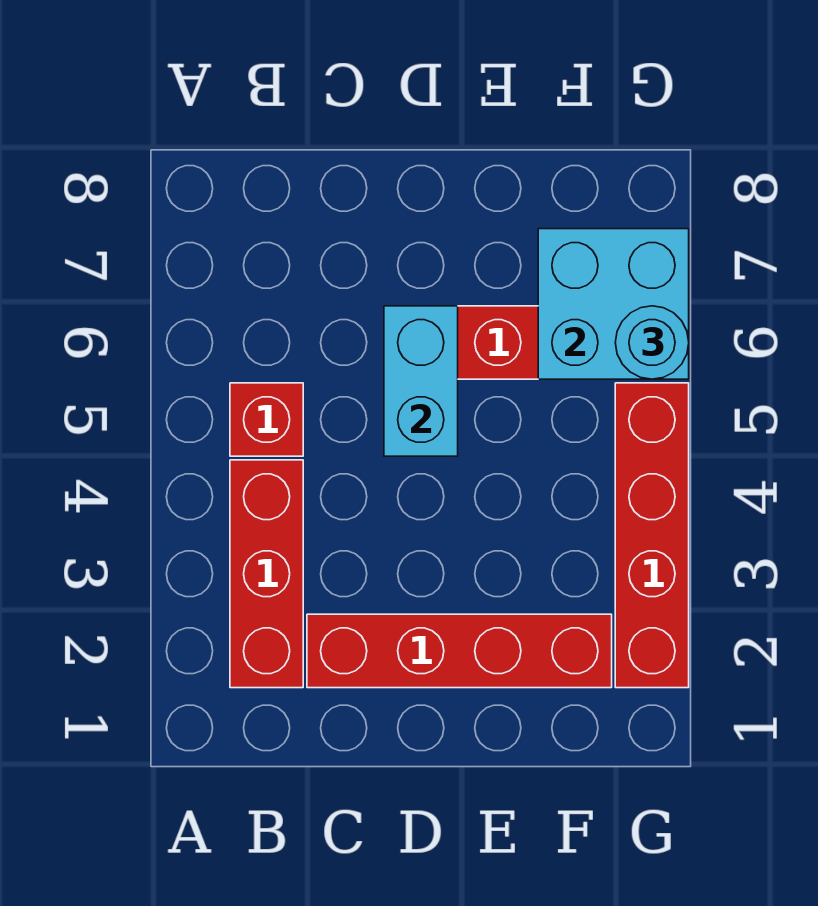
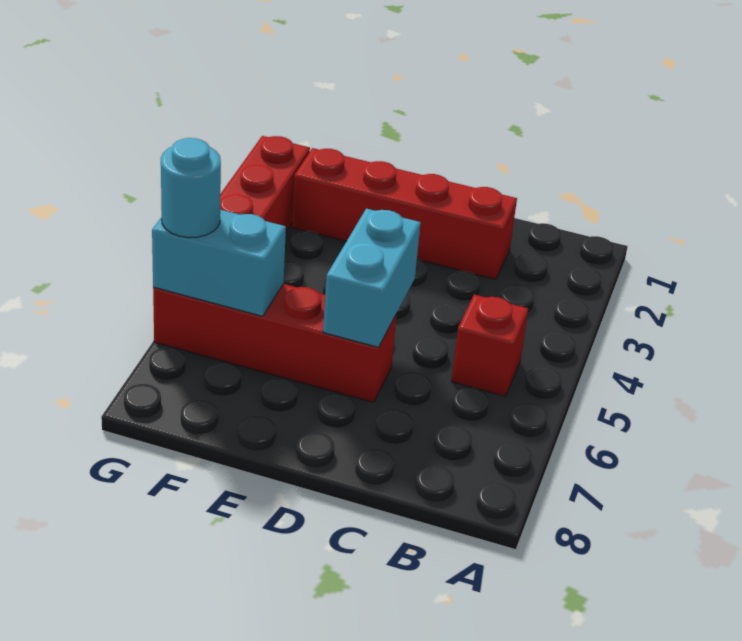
red brick B2:B4 level 1 -> none
cyan brick F6:G7 level 2 -> cyan brick F6:G6 level 2

